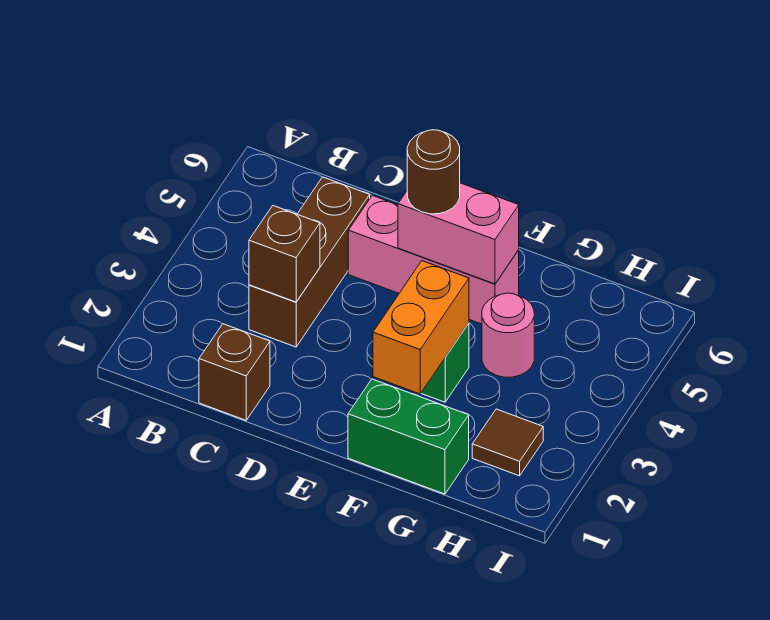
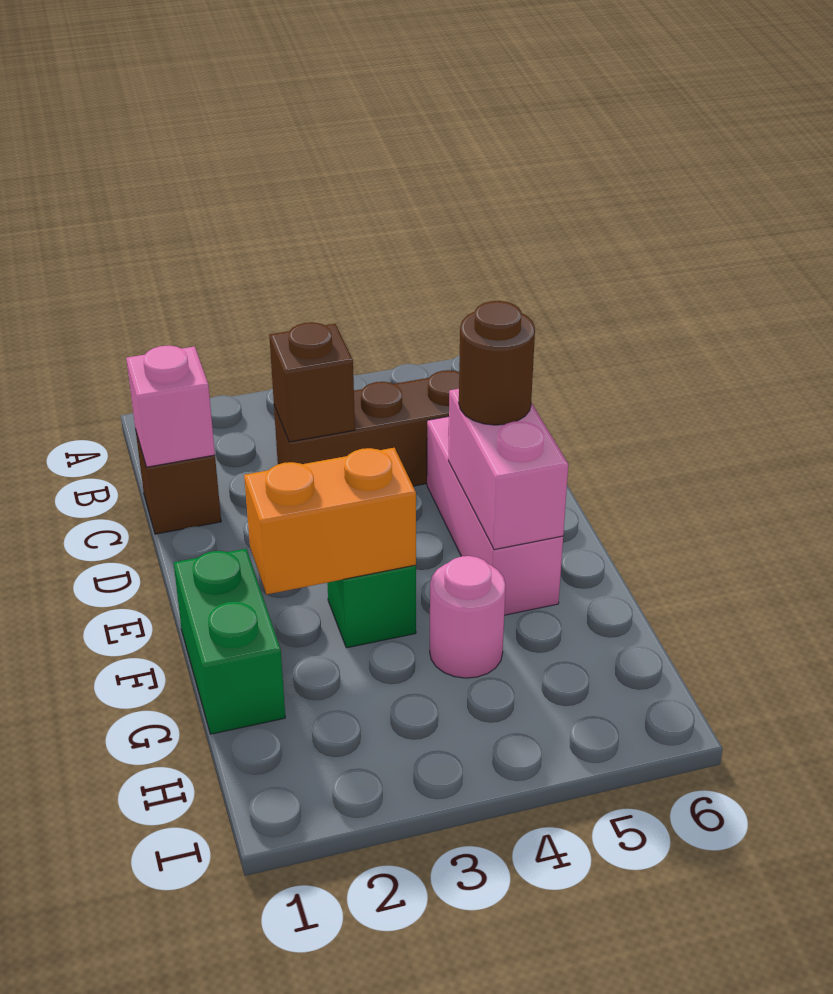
none -> pink brick C1 level 2
brown tile H2 level 1 -> none

